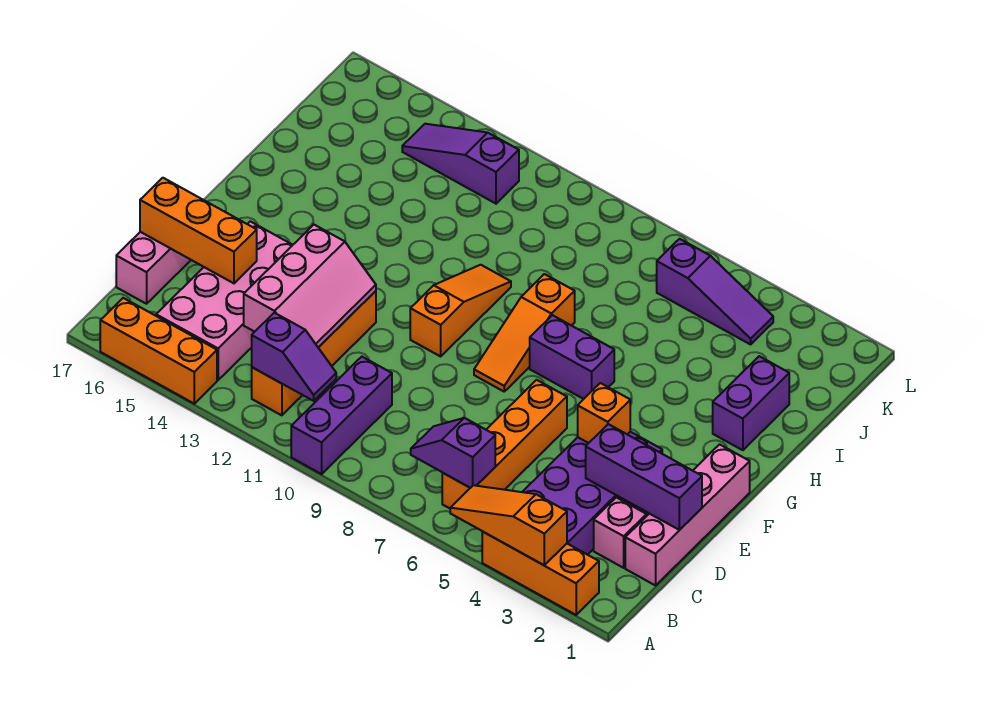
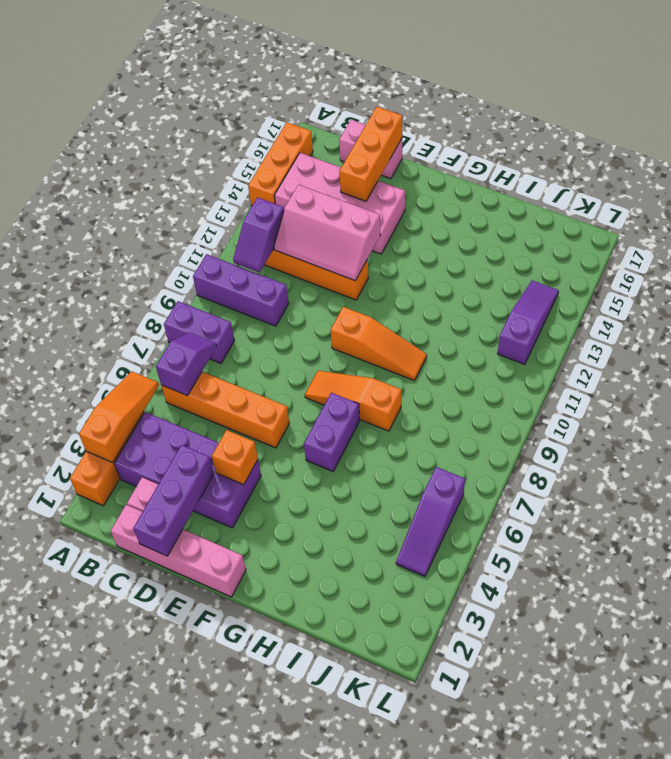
purple brick H2:I2 level 1 -> purple brick A8:B8 level 1

